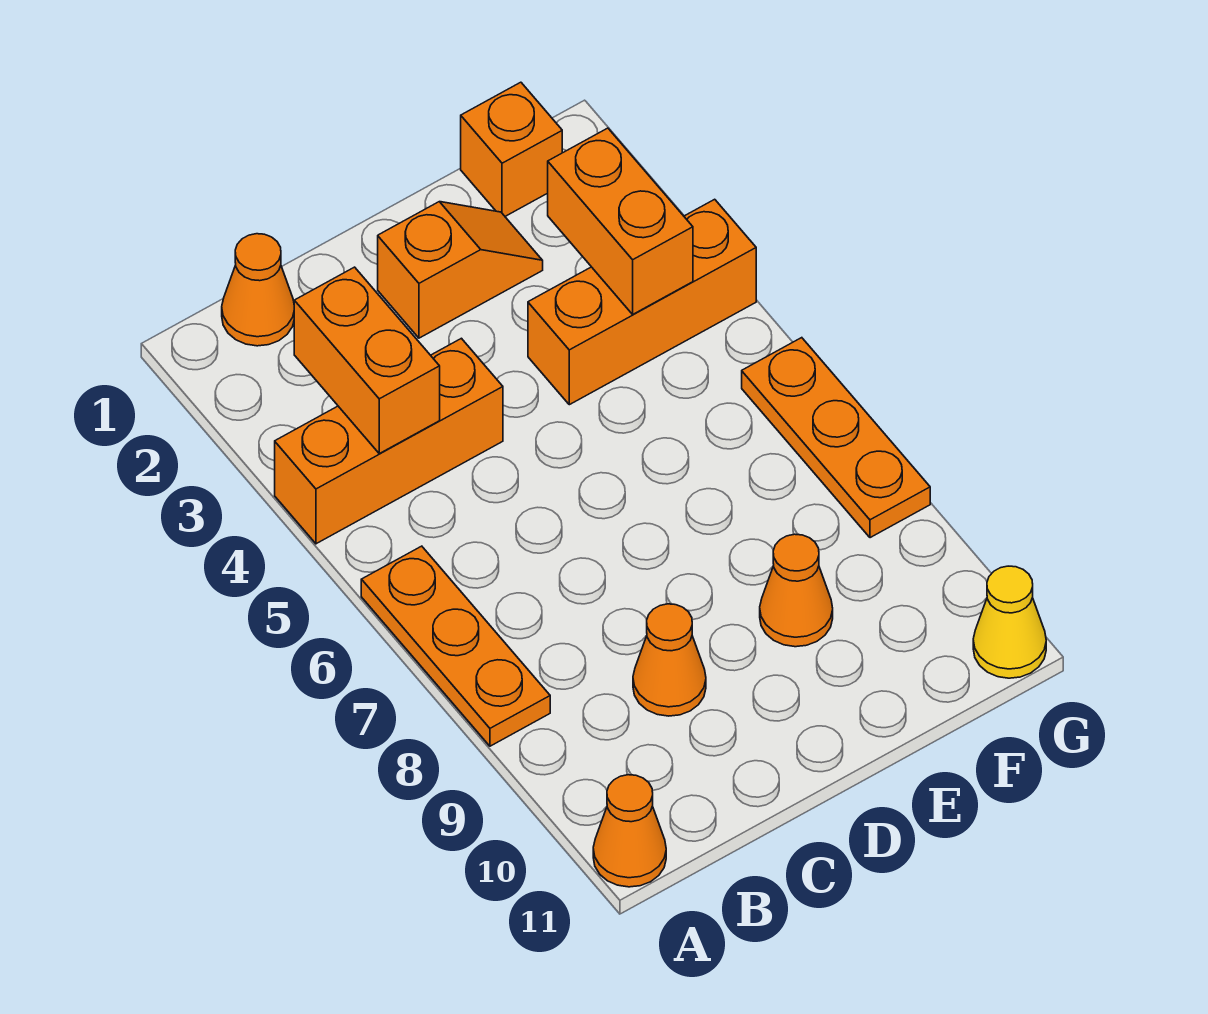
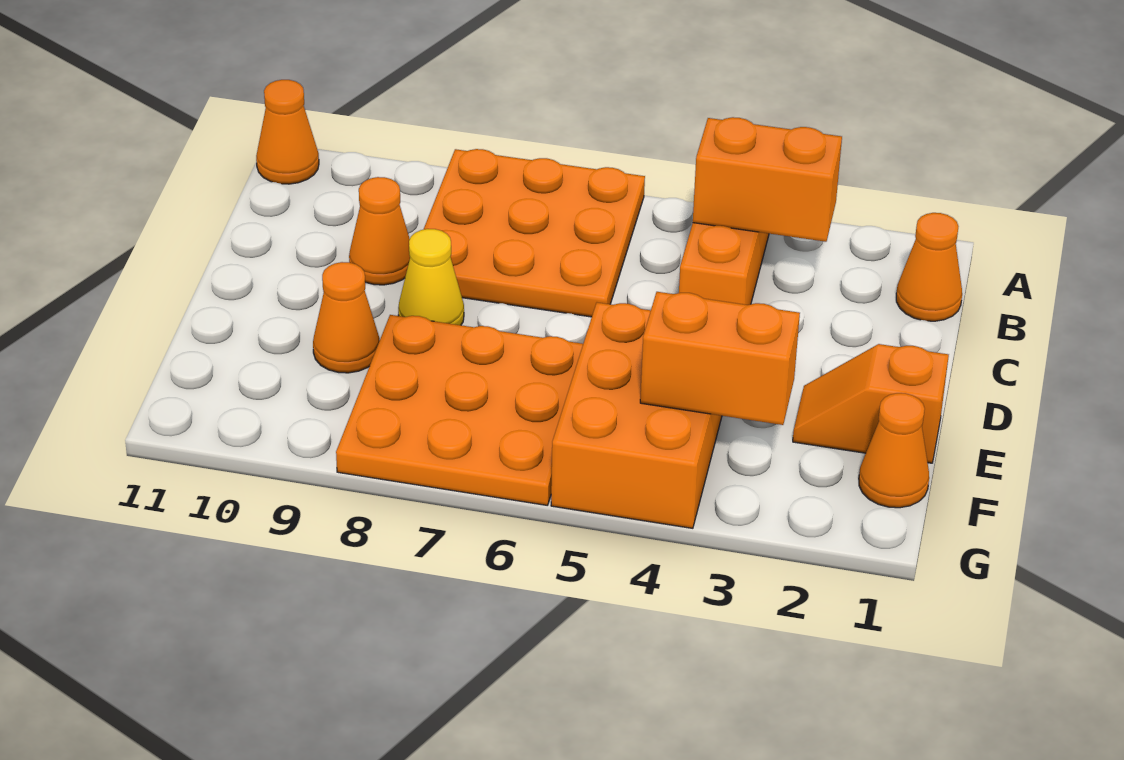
orange plate A6:A8 level 1 -> orange plate A6:C8 level 1
orange slope D2:E2 level 1 top D -> orange slope E1:E2 level 1 top 1
orange brick E4:G4 level 1 -> orange brick E4:G5 level 1
orange brick F1 level 1 -> orange cone F1 level 1
orange plate G6:G8 level 1 -> orange plate E6:G8 level 1
yellow cone G11 level 1 -> yellow cone D8 level 1

